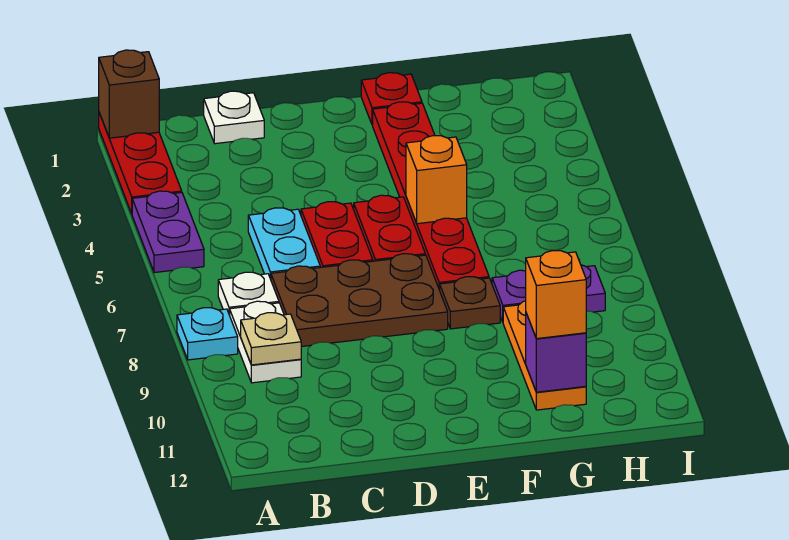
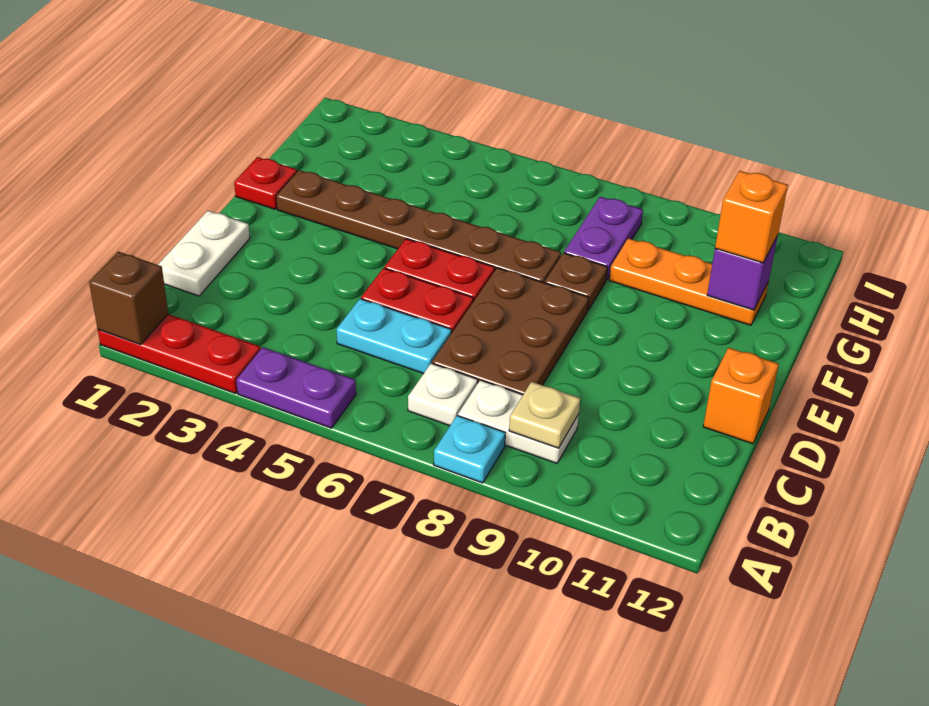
white plate C1 level 1 -> white plate C1:D1 level 1
red plate F2:F7 level 1 -> brown plate F2:F7 level 1
orange brick F5 level 2 -> orange brick D12 level 1

